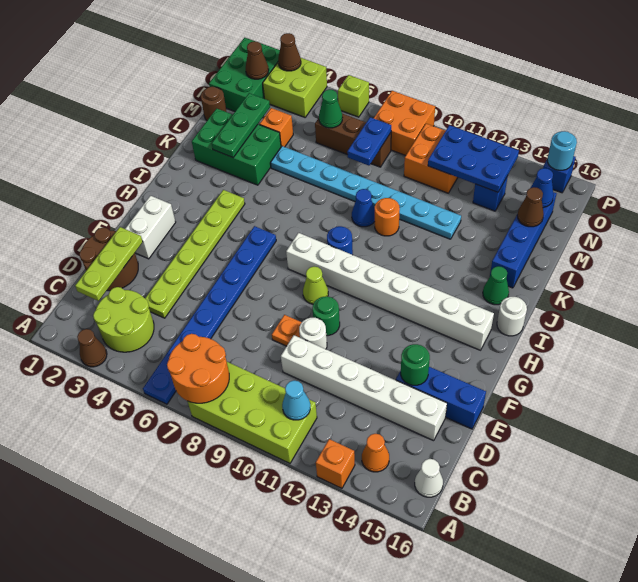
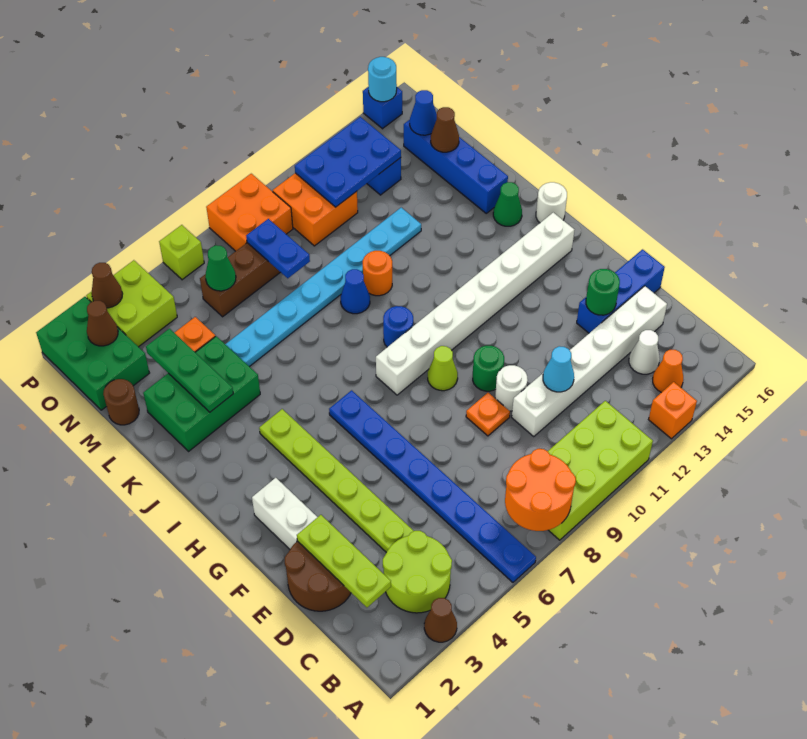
cyan cone B11 level 2 -> cyan cone D11 level 2
white cone B16 level 1 -> white cone C14 level 1

